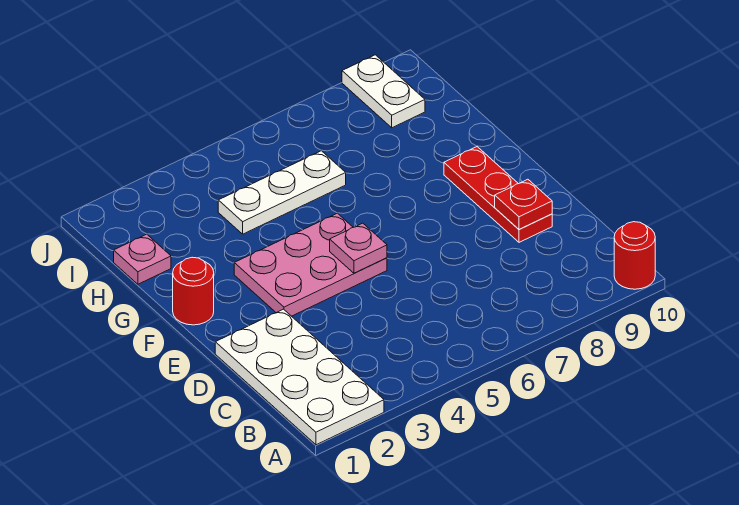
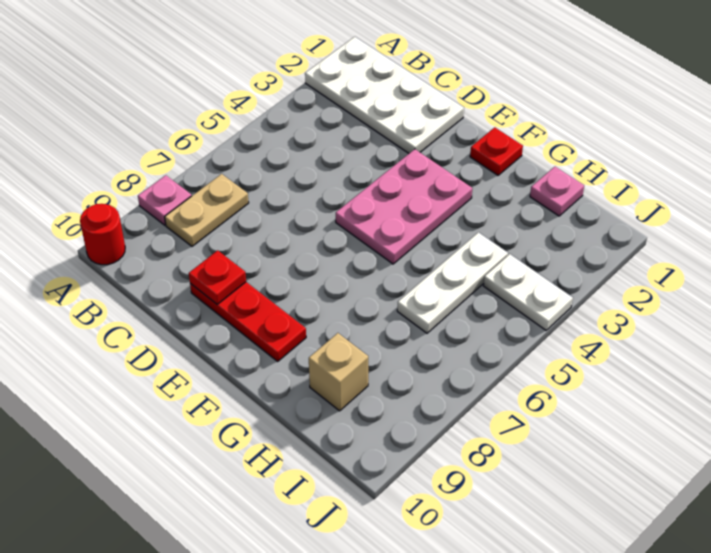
none -> tan plate B7:B8 level 1
pink plate E5 level 2 -> pink plate A8 level 1
red round brick F1 level 1 -> red plate F1 level 1
none -> tan brick H9 level 1
white plate I9:J9 level 1 -> white plate I4:J4 level 1

